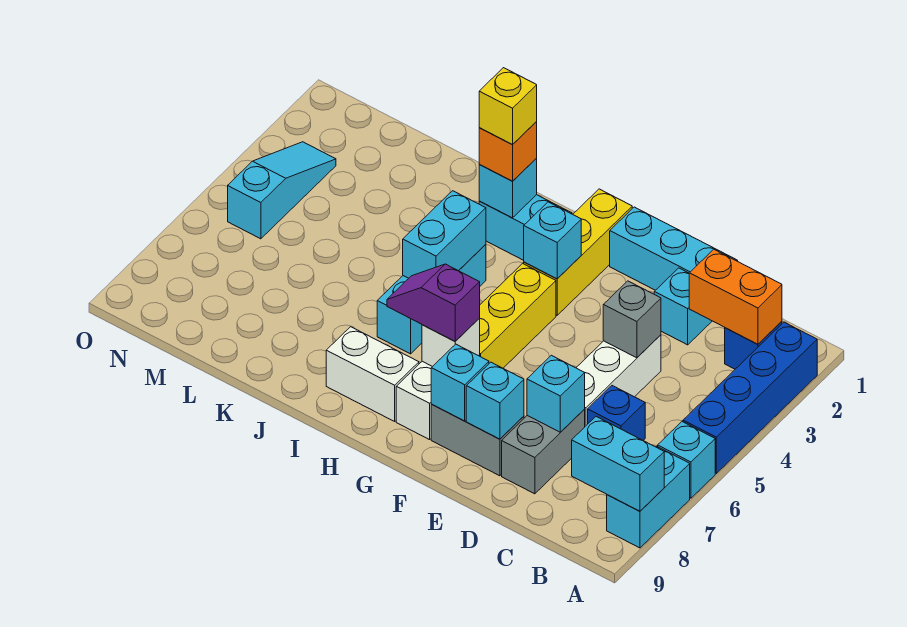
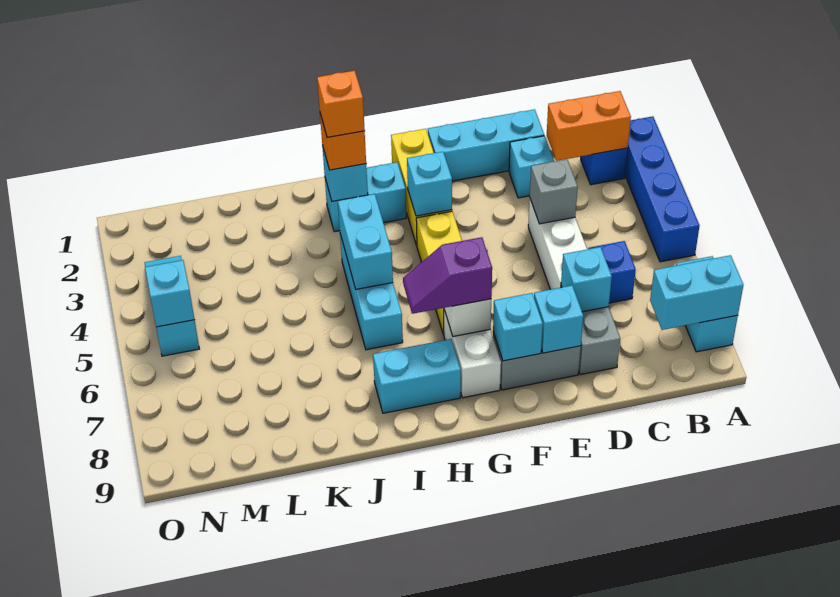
cyan brick A6 level 1 -> cyan brick N5 level 2
white brick H8:I8 level 1 -> cyan brick H8:I8 level 1
yellow brick I2 level 4 -> orange brick I2 level 4

